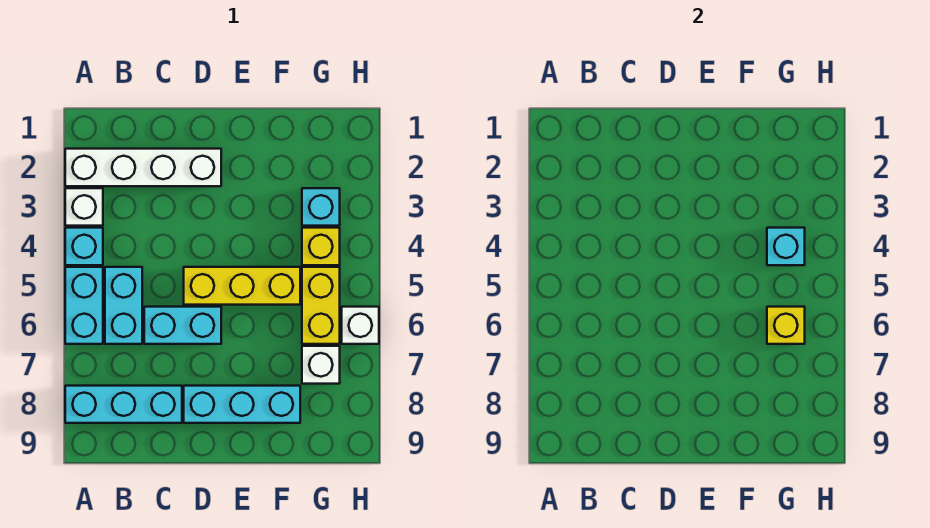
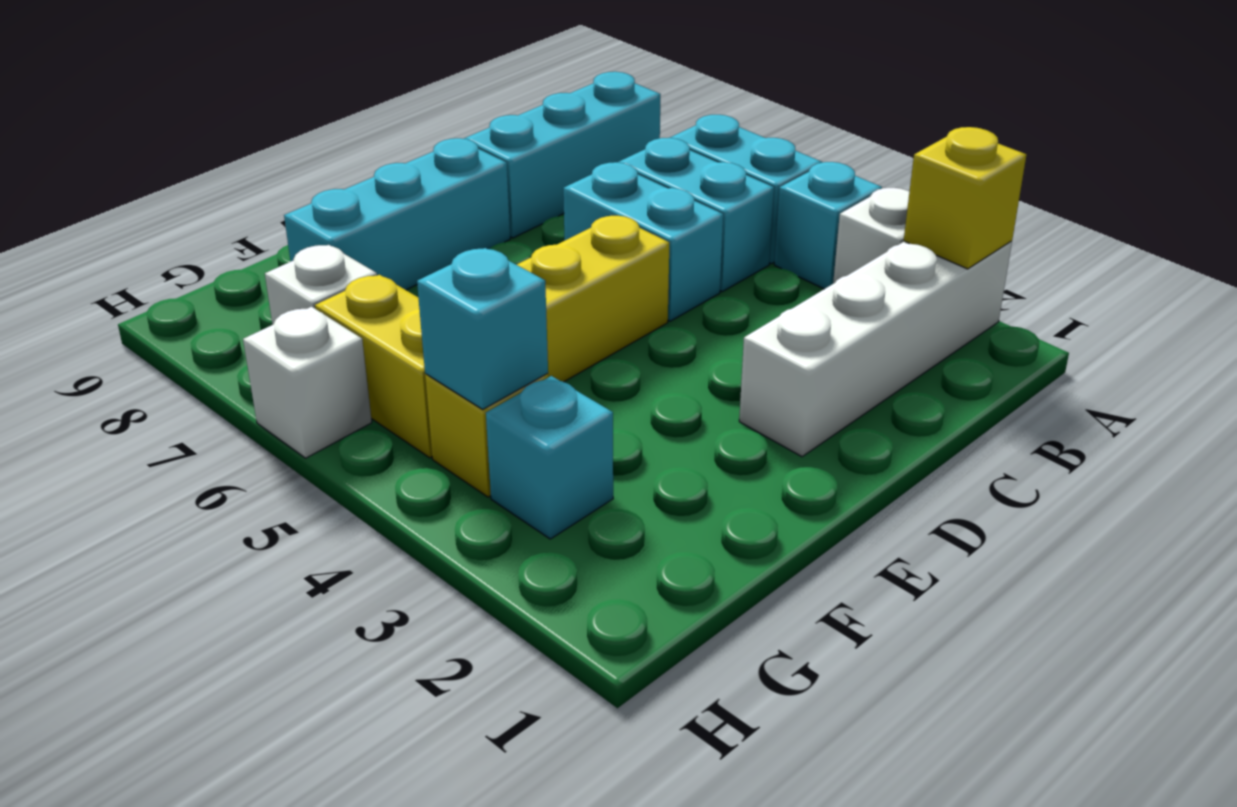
cyan brick C6:D6 level 1 -> cyan brick C5:C6 level 1
yellow brick G6 level 2 -> yellow brick A2 level 2

